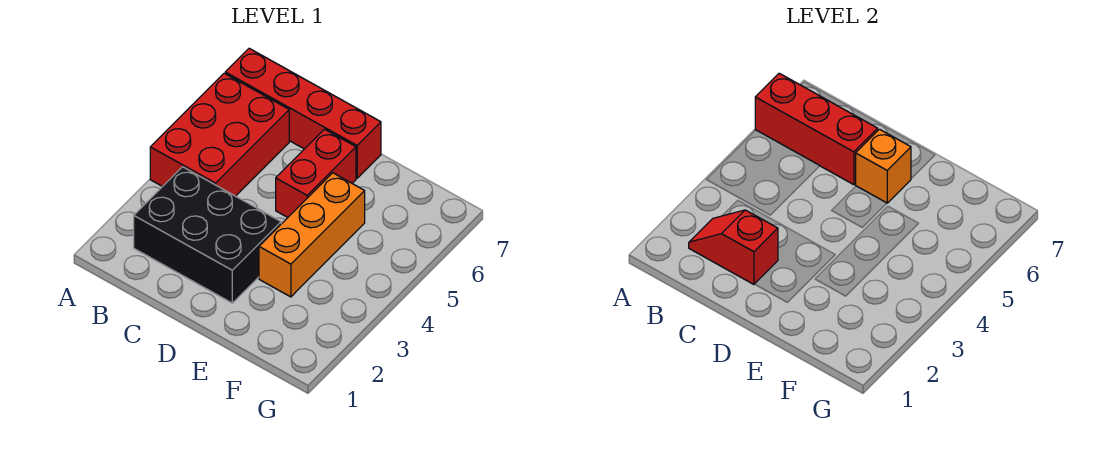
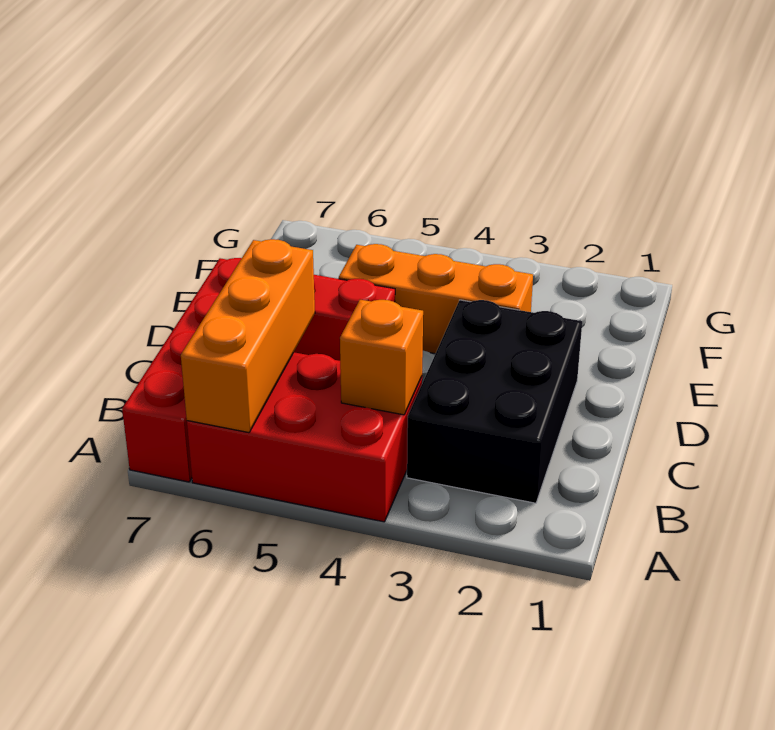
red brick A6:C6 level 2 -> orange brick A6:C6 level 2
red slope B2:C2 level 2 top C -> none
orange brick D6 level 2 -> orange brick B4 level 2

